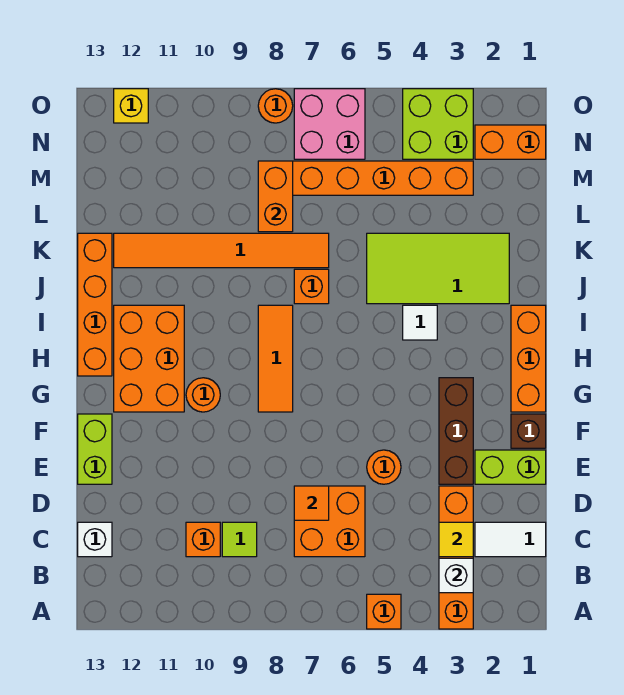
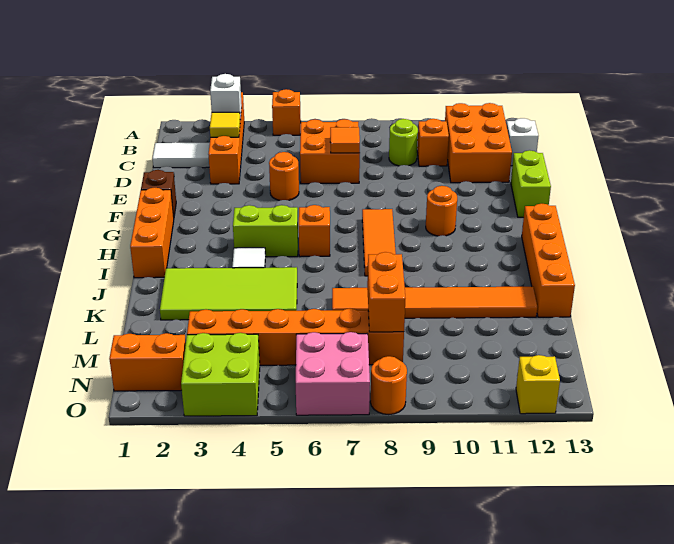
lime tile C9 level 1 -> lime round brick C9 level 1
lime brick E1:E2 level 1 -> lime brick H4:H5 level 1
brown brick E3:G3 level 1 -> none
orange brick G11:I12 level 1 -> orange brick B11:D12 level 1
orange brick J7 level 1 -> orange brick H6 level 1

